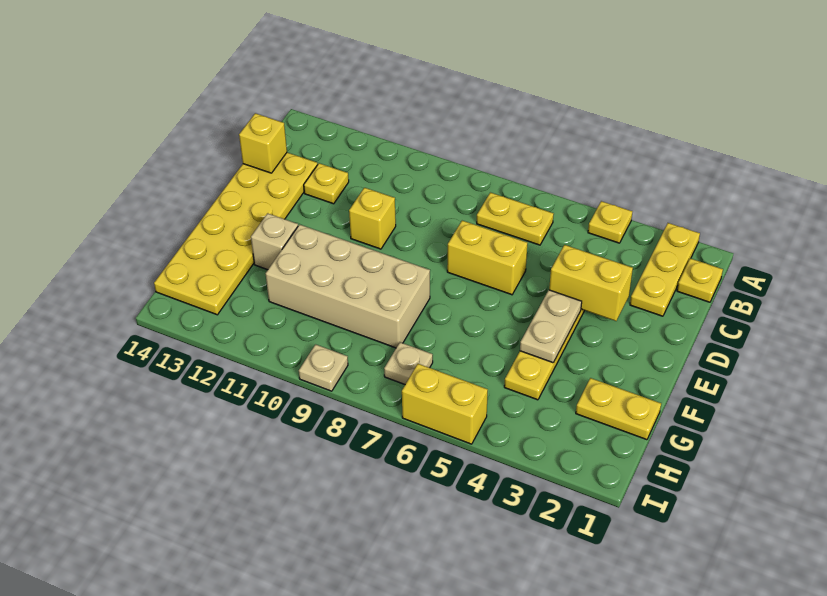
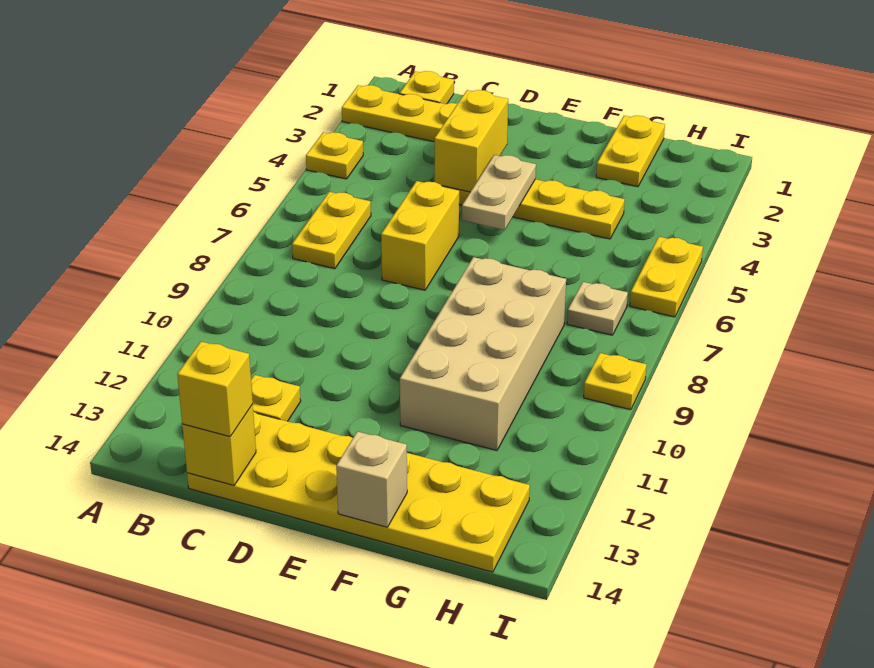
yellow brick D10 level 1 -> yellow brick C14 level 3
tan plate E4:F4 level 2 -> tan plate E4:E5 level 2
tan brick F12 level 1 -> tan brick F14 level 2
yellow brick I5:I6 level 1 -> yellow plate I5:I6 level 1
tan plate I9 level 1 -> yellow plate I9 level 1

